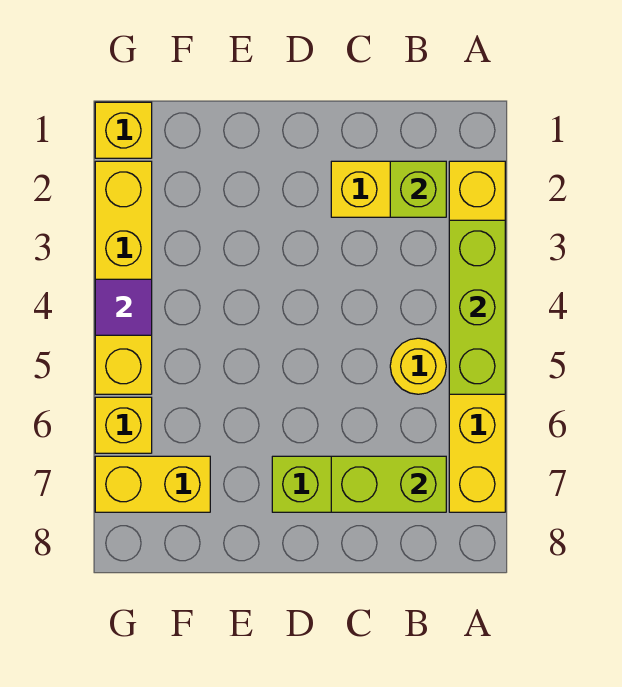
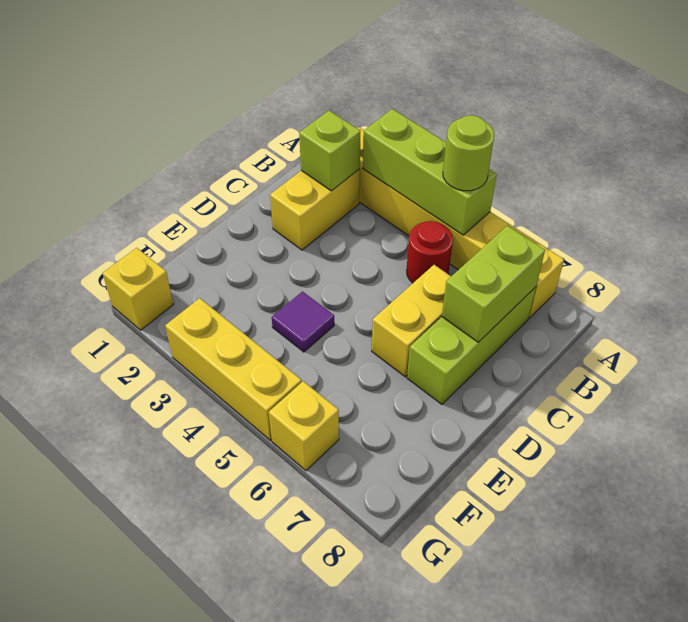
none -> lime round brick A5 level 3
yellow round brick B5 level 1 -> red round brick B5 level 1
yellow brick F7:G7 level 1 -> yellow brick C6:D6 level 1
yellow brick G2:G5 level 1 -> yellow brick G3:G5 level 1
purple tile G4 level 2 -> purple tile E4 level 1

